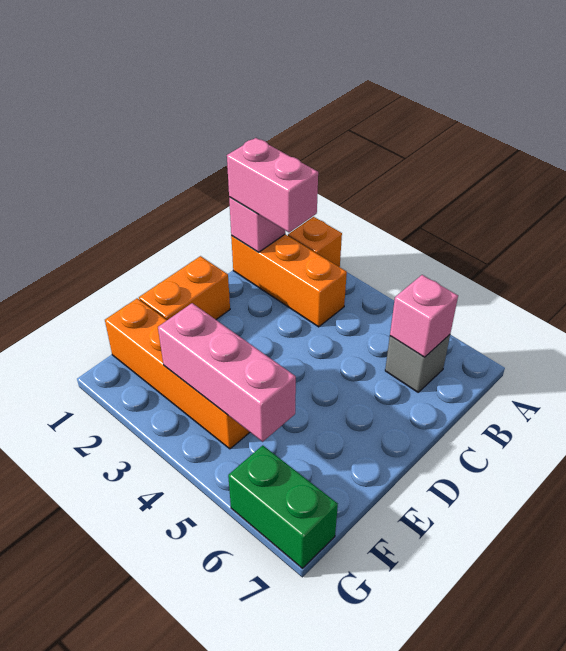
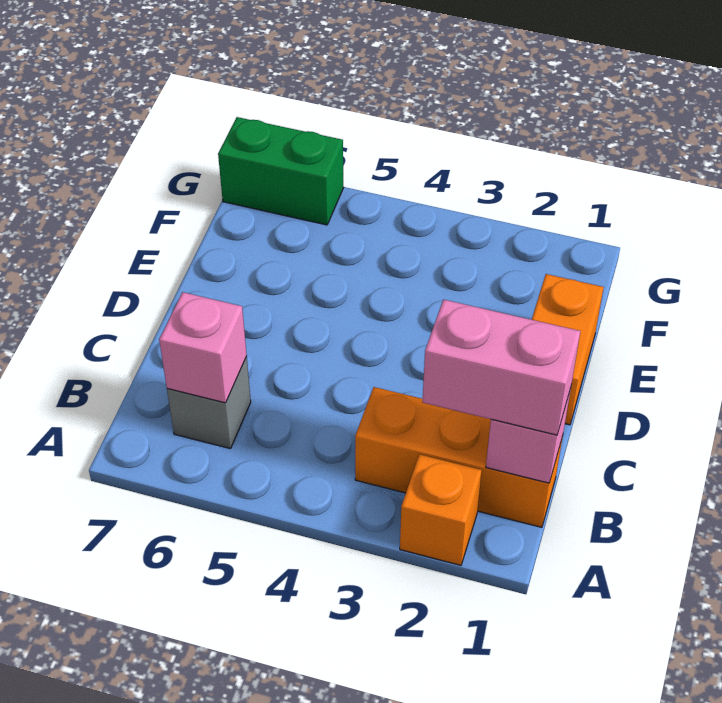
orange brick F1:F4 level 1 -> none
pink brick F3:F5 level 2 -> none

